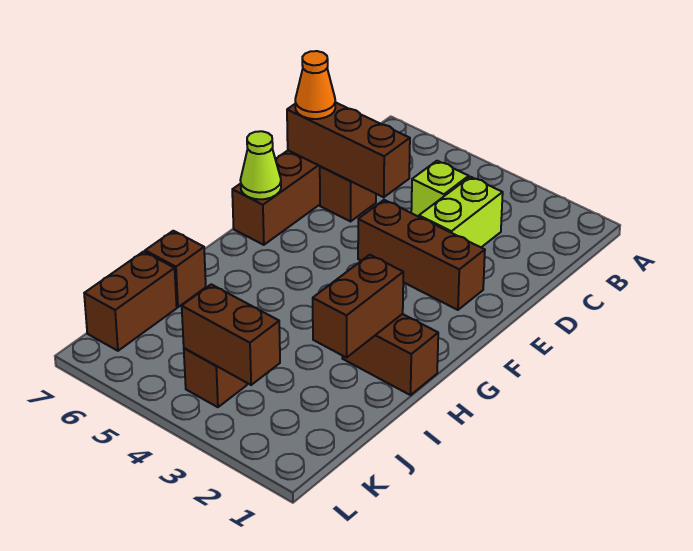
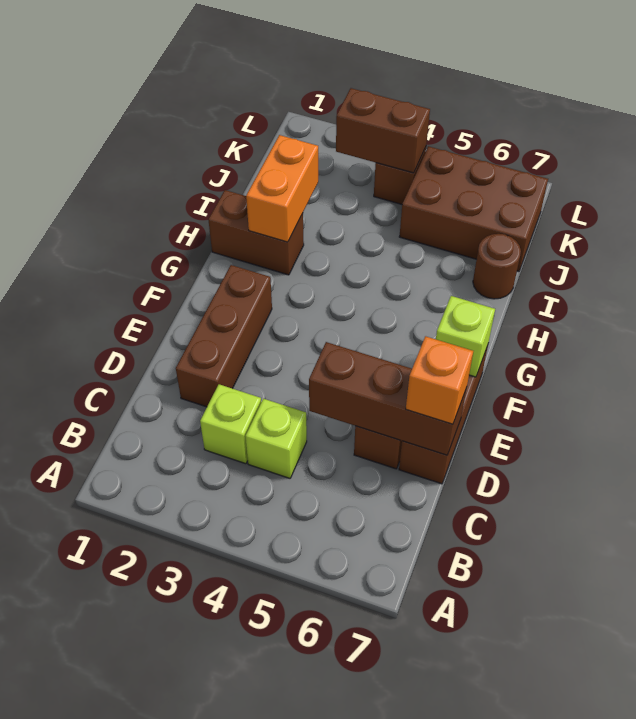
lime brick C3:D3 level 1 -> lime brick C3 level 1
orange cone D7 level 3 -> orange brick D7 level 3
brown brick E2:E4 level 1 -> brown brick D2:F2 level 1
lime cone F7 level 2 -> lime brick F7 level 2
brown brick H2:I2 level 2 -> orange brick H2:I2 level 2
brown brick I7 level 1 -> brown round brick I7 level 1
brown brick J7:K7 level 1 -> brown brick J5:K7 level 1

